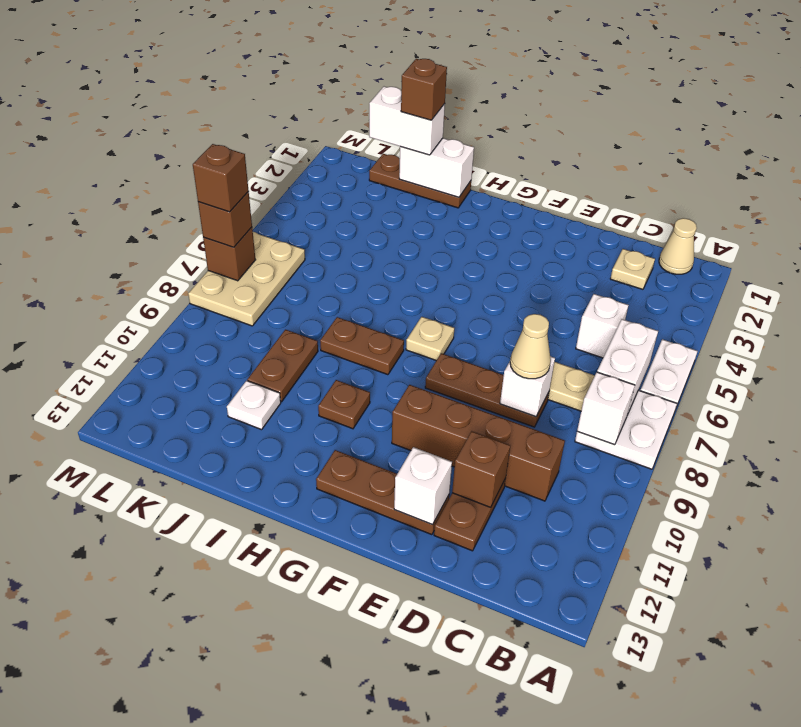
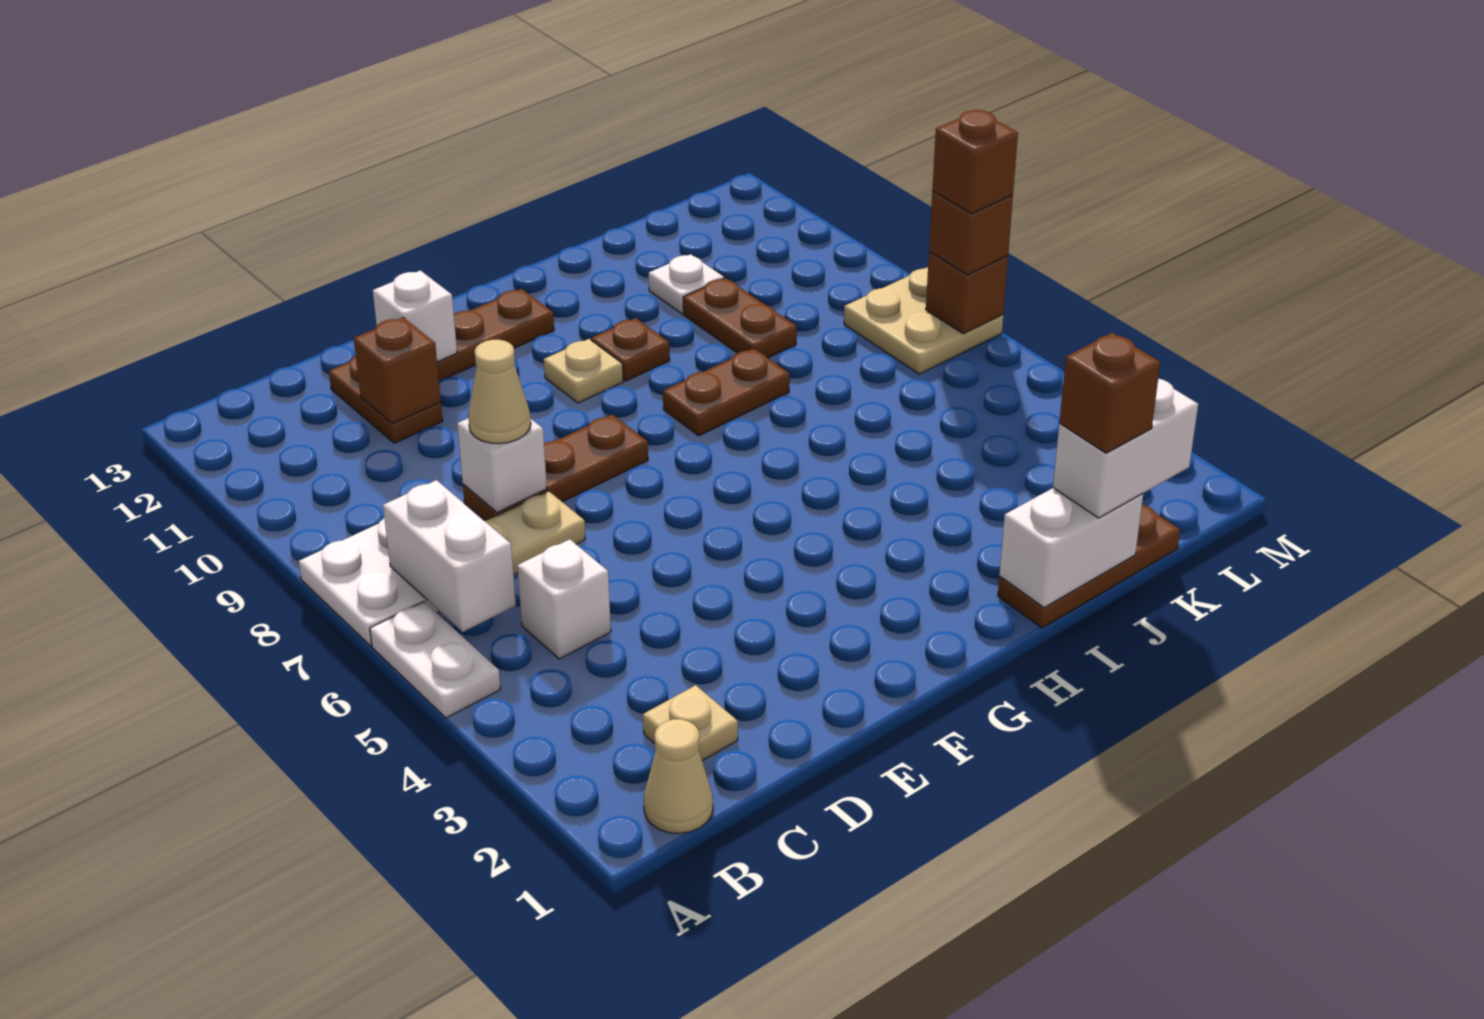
white brick B8 level 2 -> none
brown brick C10:F10 level 1 -> none
tan plate G7 level 1 -> tan plate G10 level 1
tan plate L6:M8 level 1 -> tan plate L7:M8 level 1

